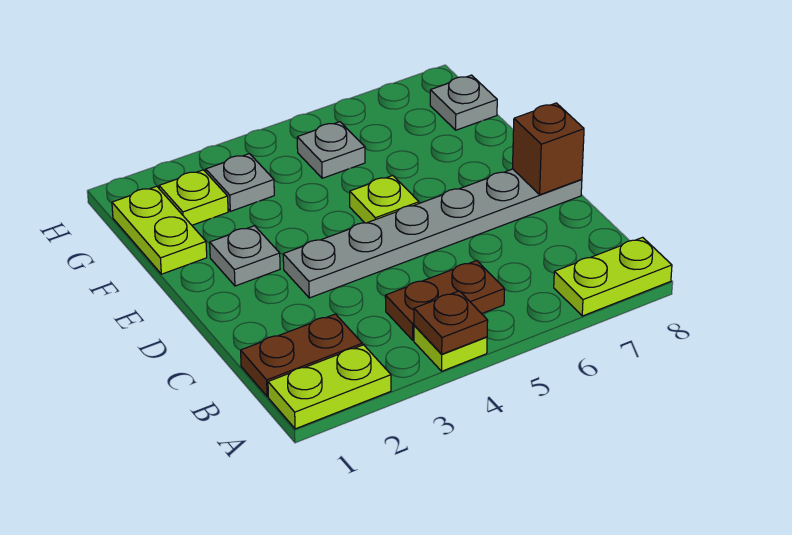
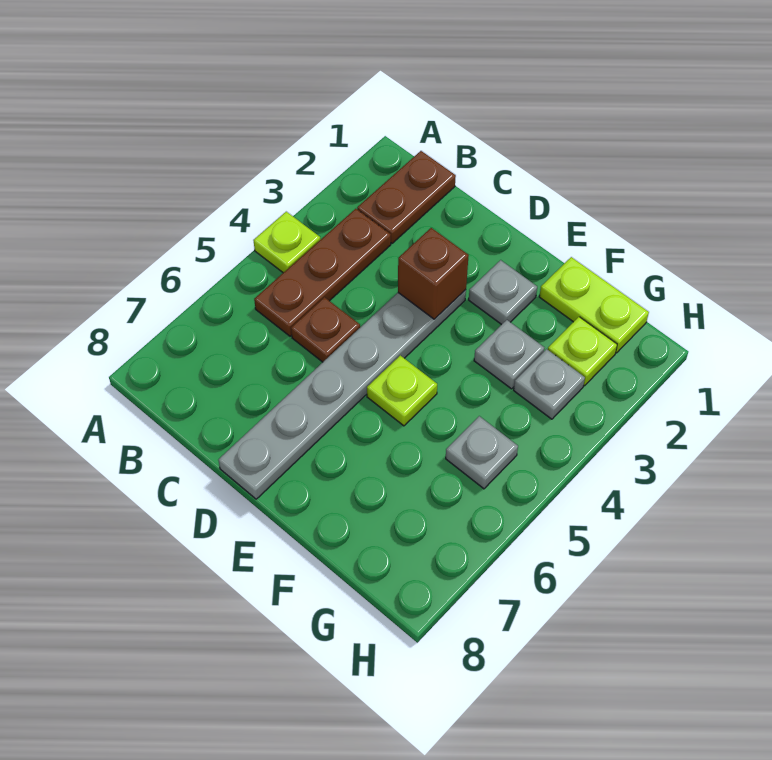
lime plate A1:A2 level 1 -> none
brown plate A4 level 2 -> brown plate C5 level 1
lime plate A7:A8 level 1 -> none
brown plate B4:B5 level 1 -> brown plate B3:B5 level 1
brown brick D8 level 2 -> brown brick D3 level 2
grey plate G8 level 1 -> grey plate F3 level 1

